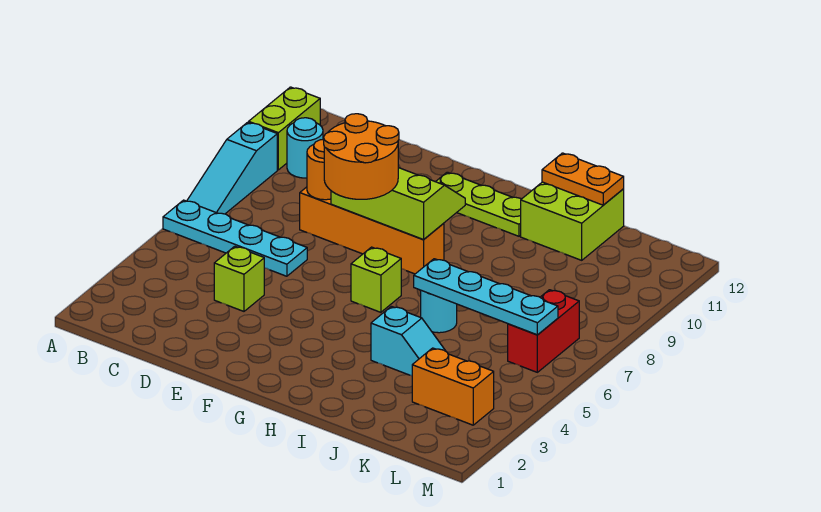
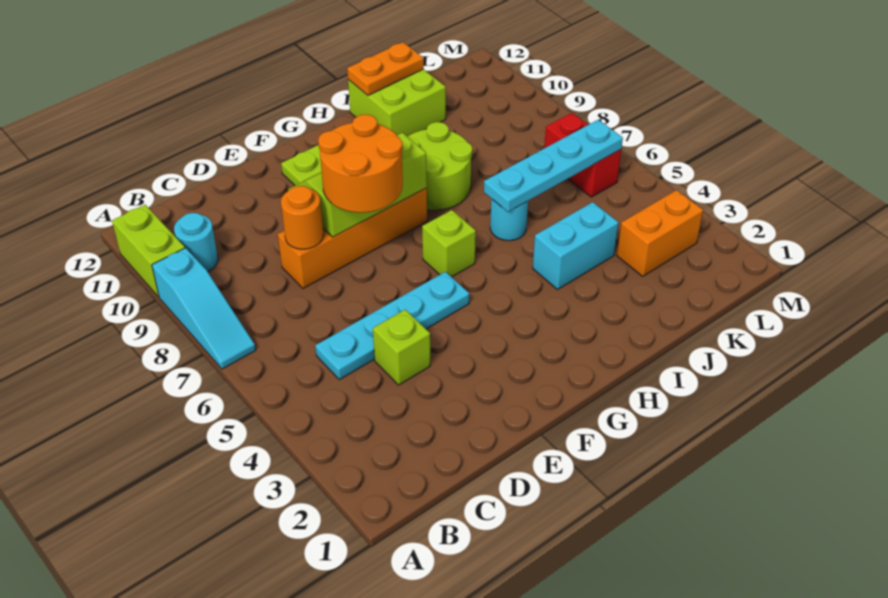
cyan plate A6:D6 level 1 -> cyan plate C5:F5 level 1
none -> lime round brick H8:I9 level 1
cyan slope I4:J4 level 1 top I -> cyan brick I4:J4 level 1

